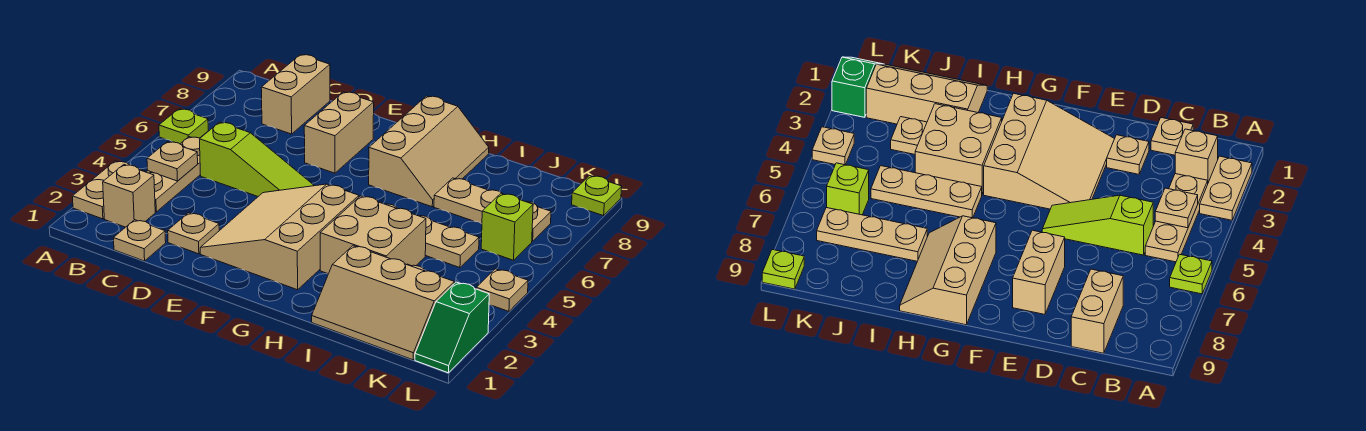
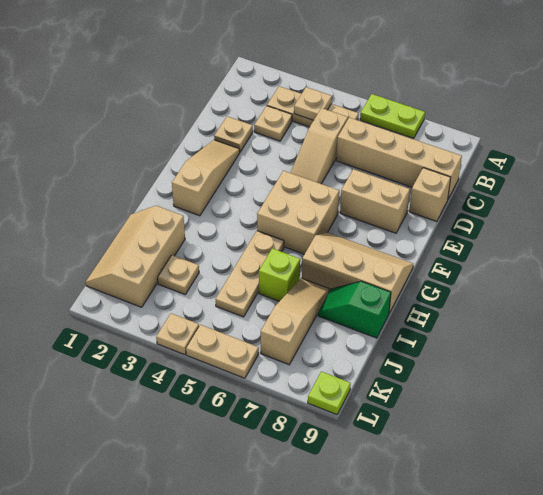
tan plate A2:A3 level 1 -> tan plate L5:L6 level 1
lime plate A6 level 1 -> lime plate A6:A7 level 1
tan brick B2 level 1 -> tan brick D9 level 1
tan plate C1 level 1 -> tan plate C3 level 1
lime slope C5:E5 level 1 top C -> tan slope C5:E5 level 1 top C
tan brick C8:C9 level 1 -> tan brick C6:C9 level 1
tan slope E2:G4 level 1 top G -> tan slope E2:G2 level 1 top G
tan slope G7:H9 level 1 top G -> tan slope G7:H9 level 1 top H
tan brick H3:I4 level 1 -> tan brick F5:G6 level 1
tan plate I7:K7 level 1 -> tan slope I7:K7 level 1 top K
lime brick K6 level 1 -> lime brick I6 level 1
green slope L1:L2 level 1 top 2 -> green slope I8:I9 level 1 top 9

